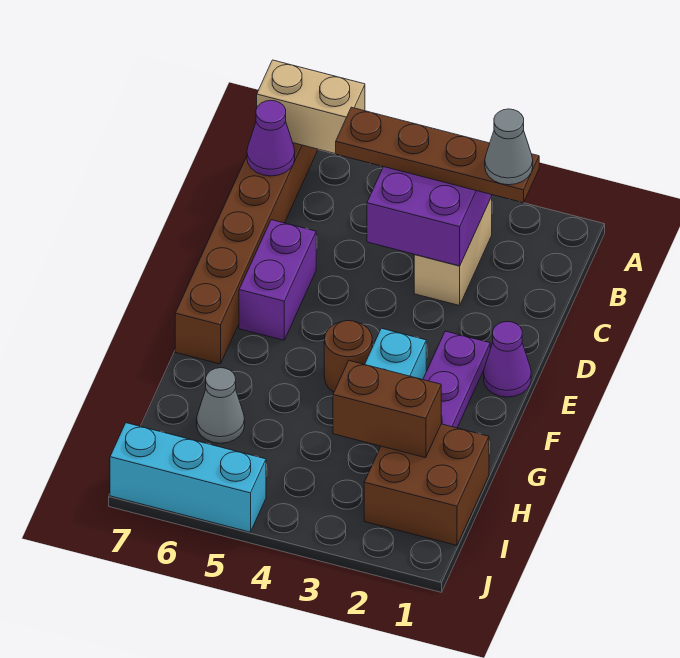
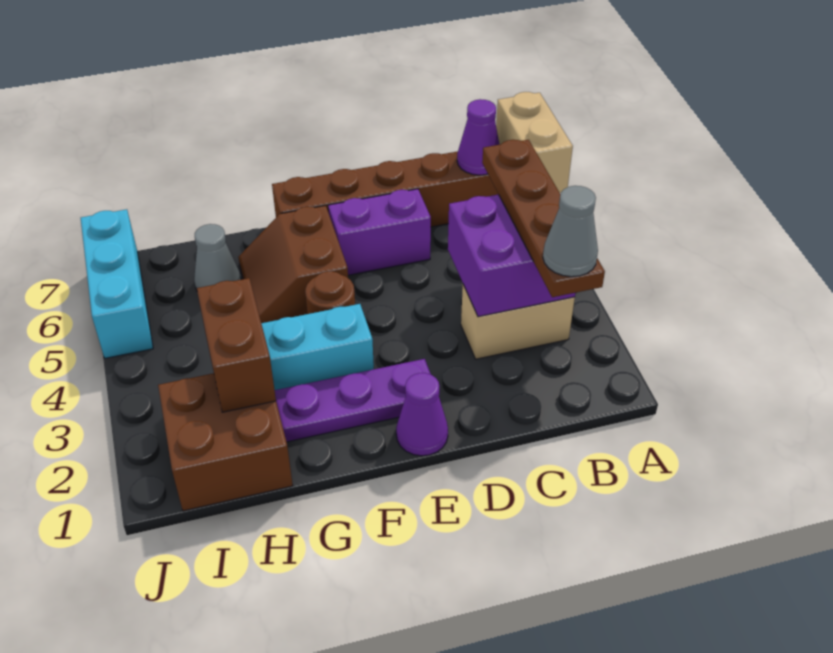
none -> brown slope F5:G6 level 1 top F

